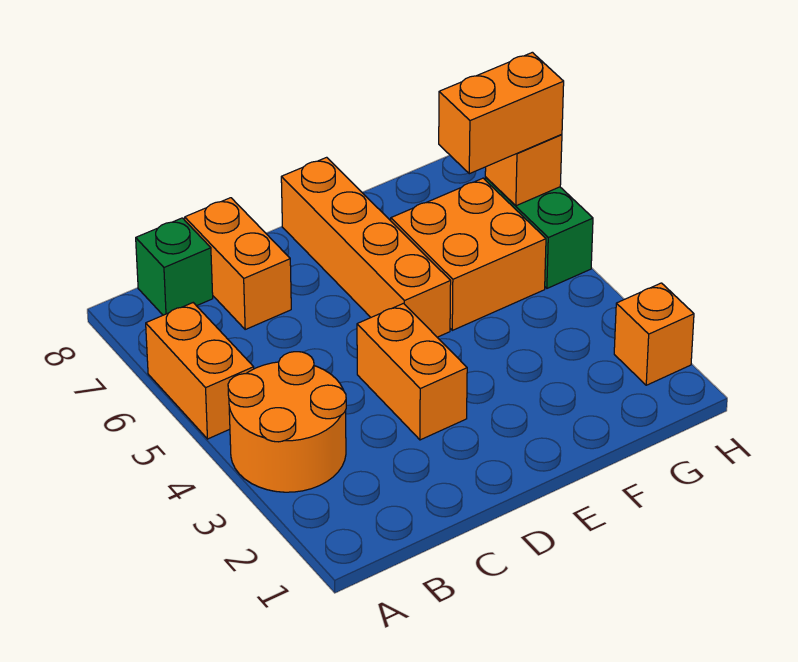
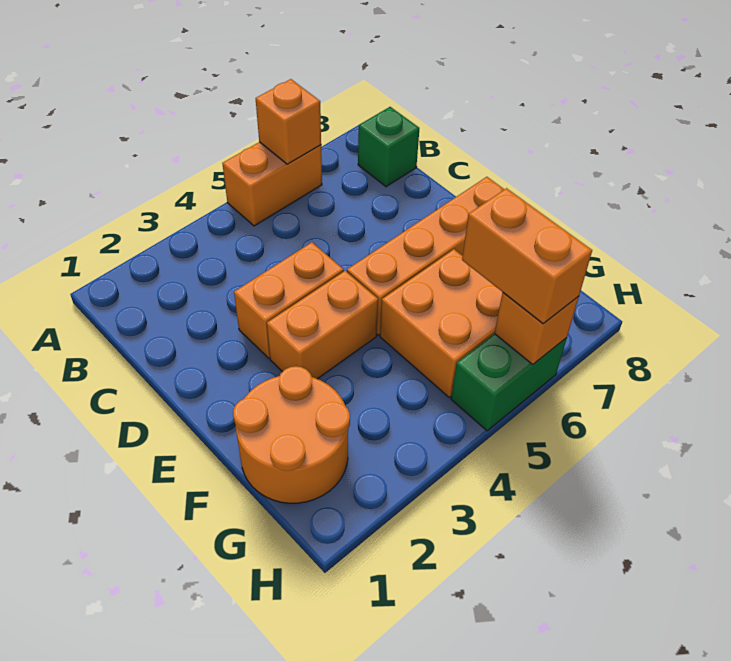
orange round brick A3:B4 level 1 -> orange round brick F1:G2 level 1
orange brick C7:C8 level 1 -> orange brick E3:E4 level 1
orange brick H2 level 1 -> orange brick A6 level 2

